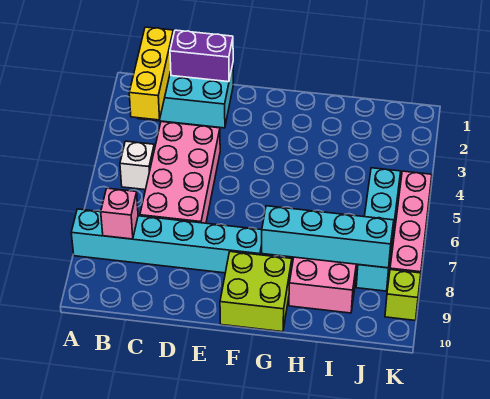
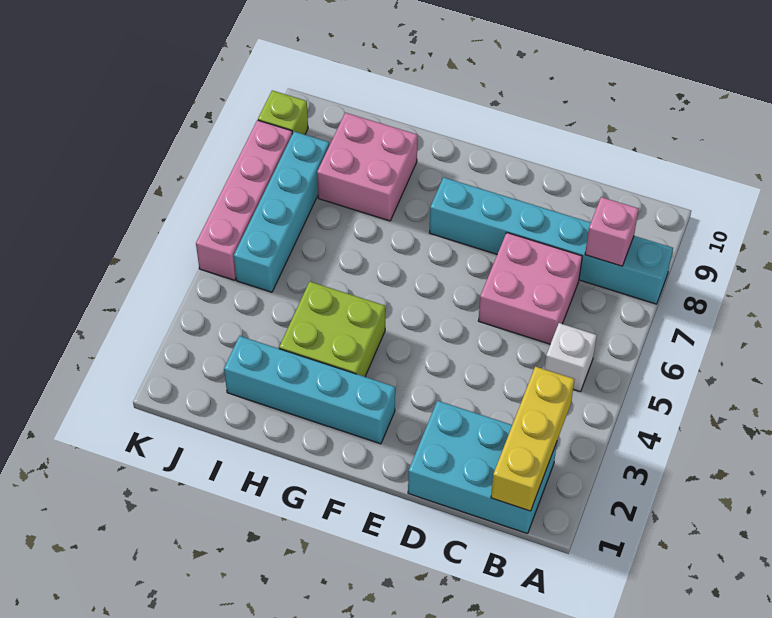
purple brick C1:D1 level 2 -> none
pink brick C4:D7 level 1 -> pink brick C6:D7 level 1
lime brick F9:G10 level 1 -> lime brick G3:H4 level 1
cyan brick G8:J8 level 2 -> cyan brick F2:I2 level 1

